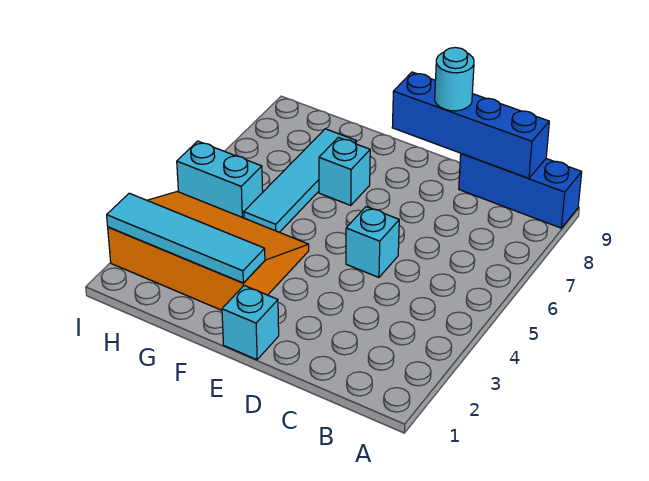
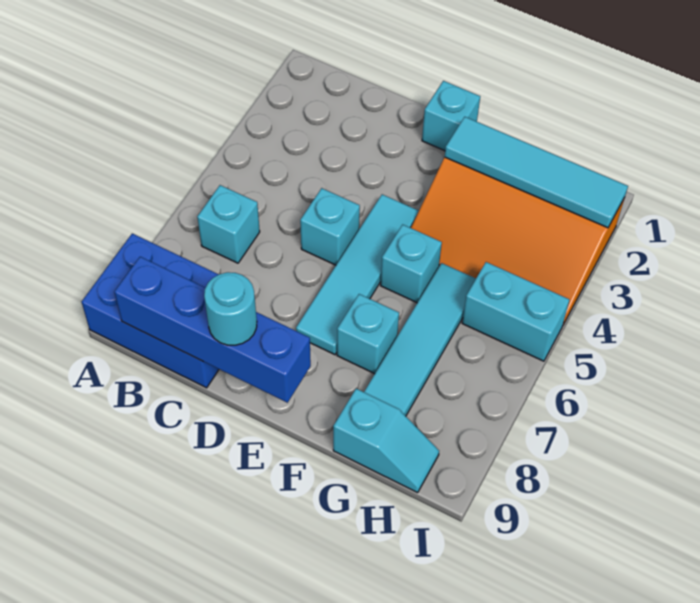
blue brick A9:C9 level 1 -> blue brick A8:C9 level 1
none -> cyan brick B6 level 1
none -> cyan tile E4:E7 level 1
none -> cyan brick F5 level 1
none -> cyan slope G9:H9 level 1 top G

